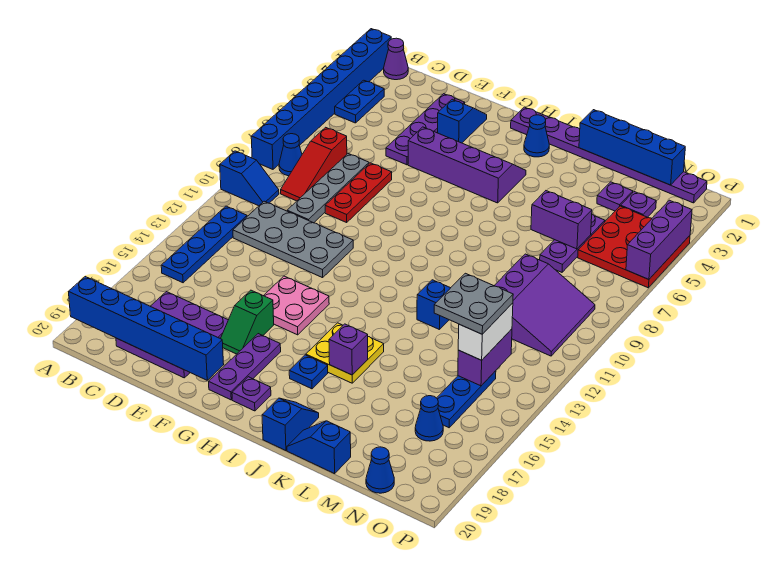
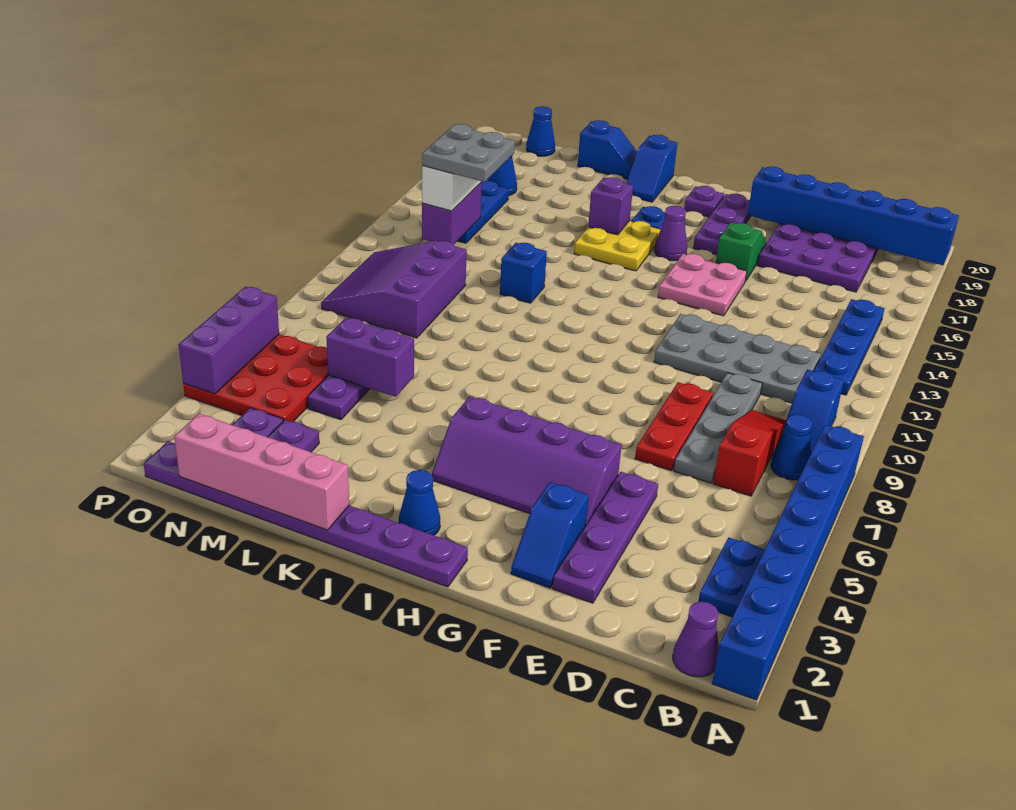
blue slope A10:B10 level 1 top A -> blue slope B9:B10 level 1 top 10
none -> purple cone H16 level 1
blue brick K1:N1 level 2 -> pink brick K1:N1 level 2

